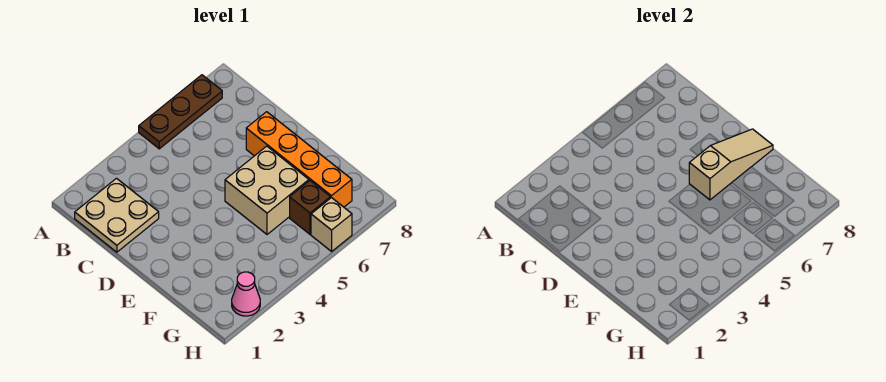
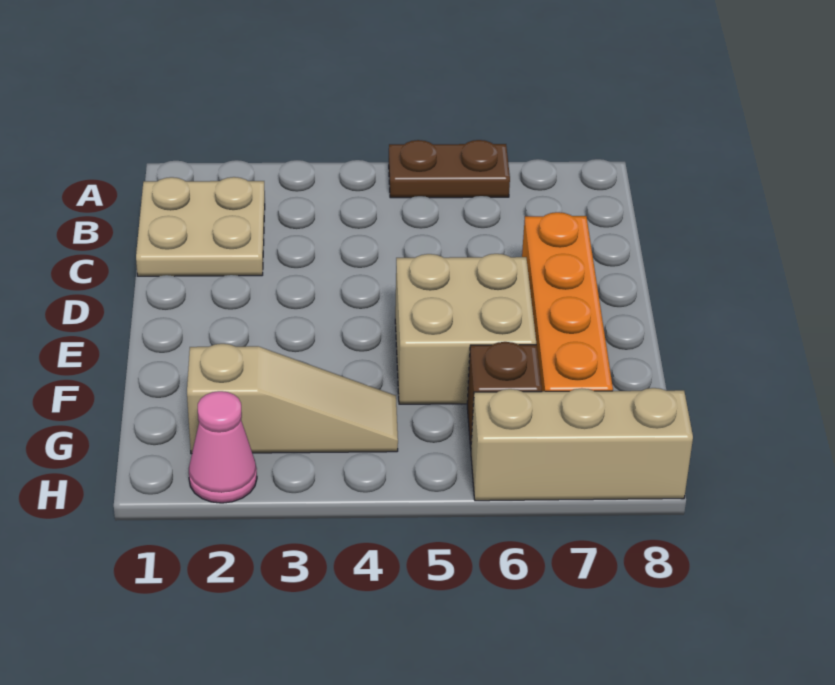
brown plate A5:A7 level 1 -> brown plate A5:A6 level 1
tan slope E6:E8 level 2 top 6 -> tan slope G2:G4 level 1 top 2
tan brick H6 level 1 -> tan brick H6:H8 level 1

